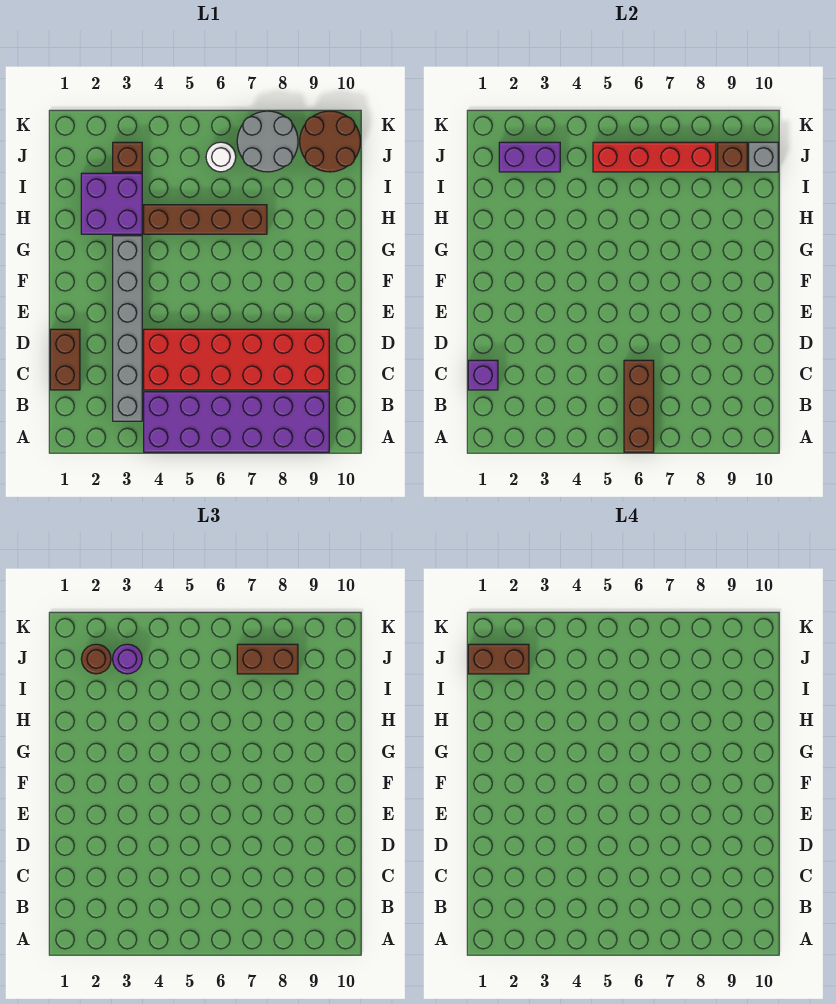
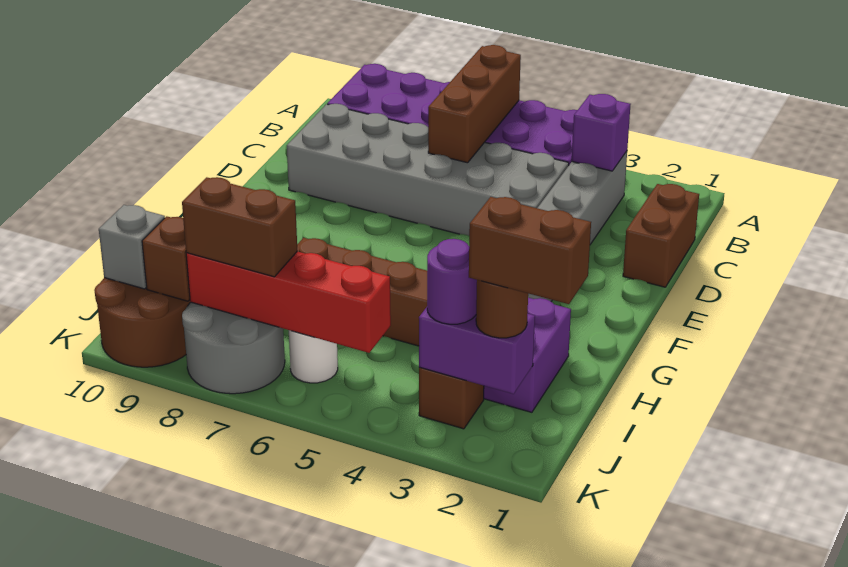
purple brick C1 level 2 -> purple brick B3 level 2
red brick C4:D9 level 1 -> grey brick C4:D9 level 1

